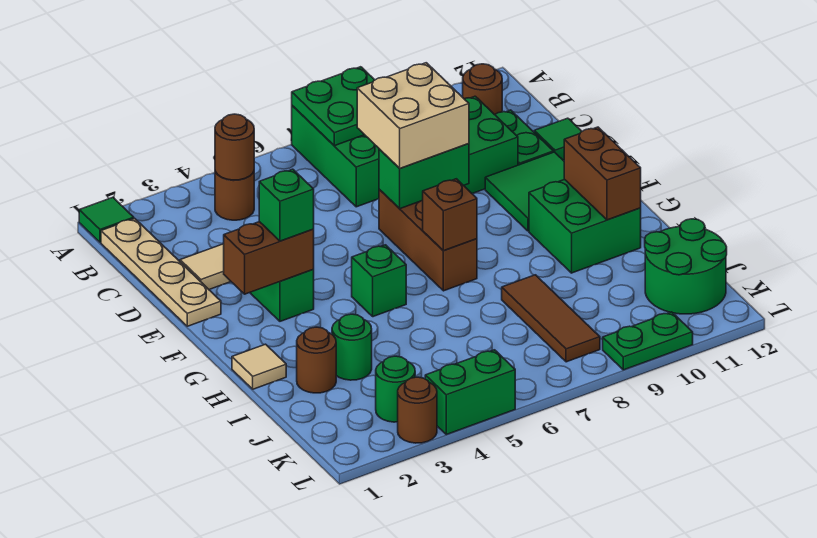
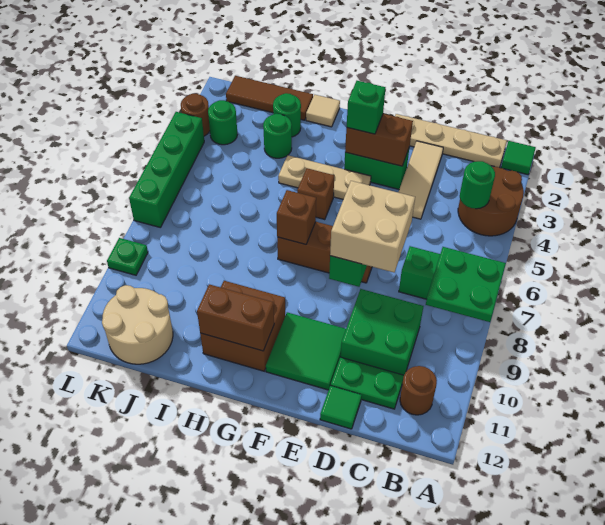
brown round brick B4 level 1 -> brown round brick A3:B4 level 1
brown round brick B4 level 2 -> green round brick B4 level 2
brown brick F2:F3 level 2 -> brown brick E3:F3 level 2
none -> tan plate F4:H4 level 1
green brick G5 level 1 -> brown brick G5 level 1
green brick G10:H11 level 1 -> brown brick G10:H11 level 1
brown round brick I2 level 1 -> green round brick I2 level 1
brown tile I8:K8 level 1 -> brown tile I1:K1 level 1
green round brick J11:K12 level 1 -> tan round brick J11:K12 level 1
green brick L4:L5 level 1 -> green brick L4:L7 level 1
green plate L9:L10 level 1 -> green plate L9 level 1

